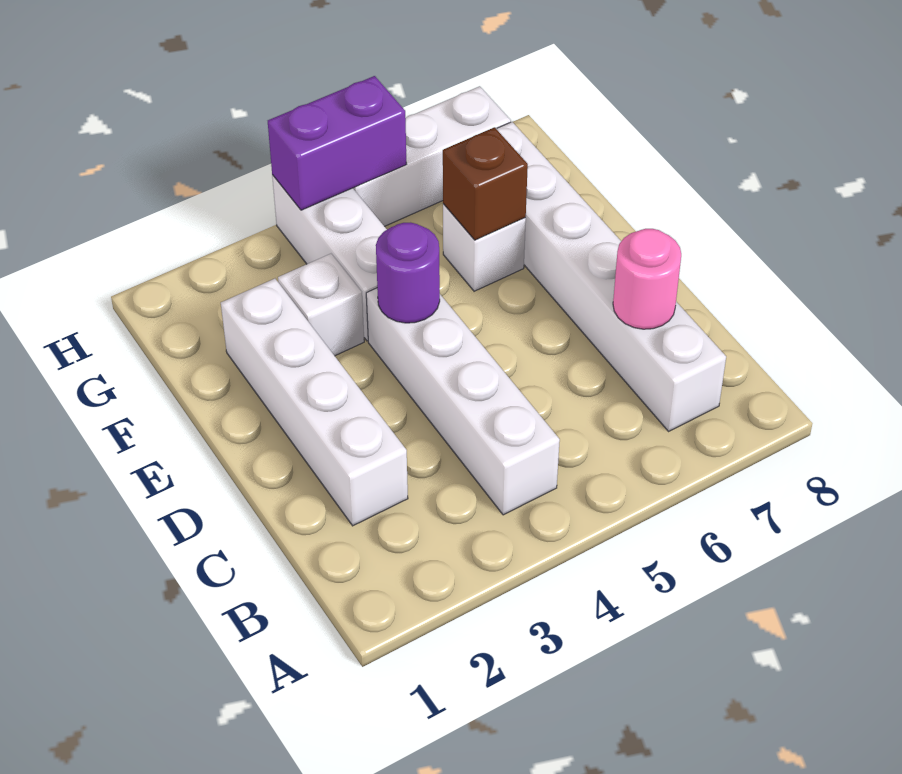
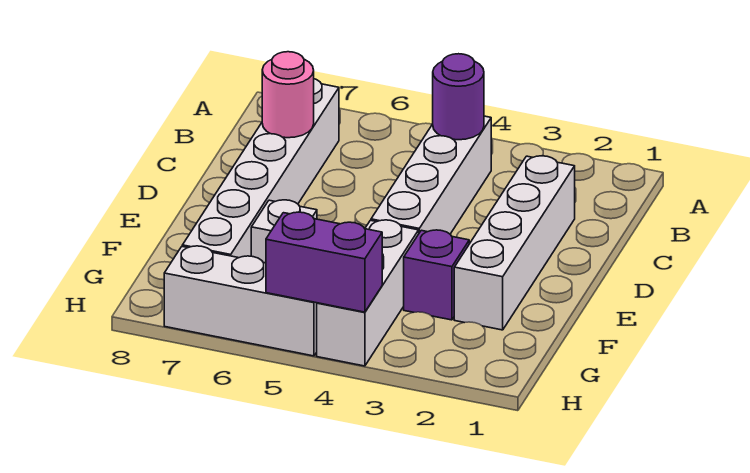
purple round brick E4 level 2 -> purple round brick B4 level 2
white brick F3 level 1 -> purple brick F3 level 1
brown brick F6 level 2 -> none

